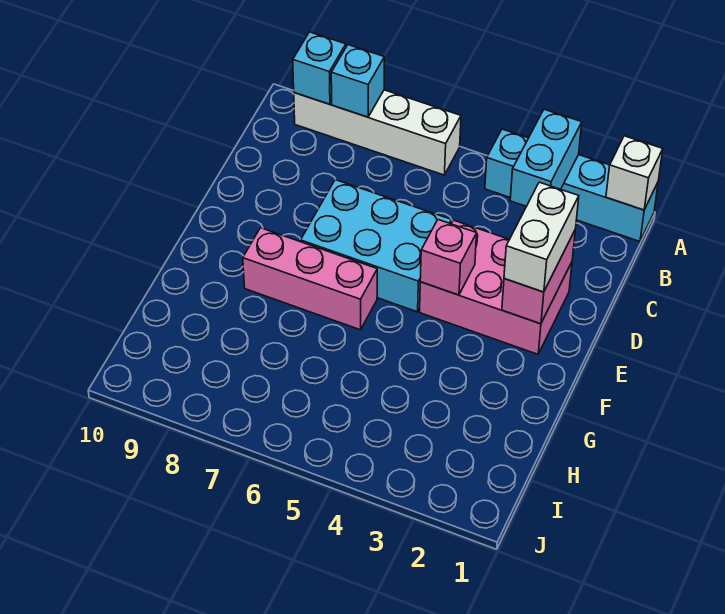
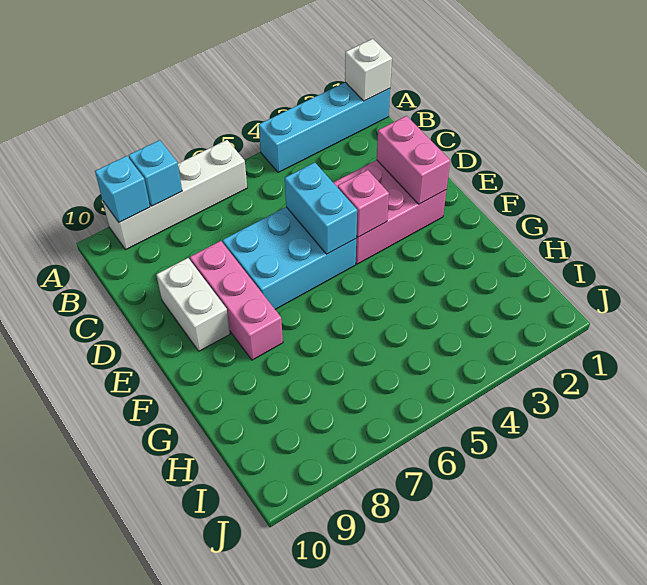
cyan brick A3:B3 level 2 -> cyan brick D5:E5 level 2
white brick D2:E2 level 3 -> white brick D9:E9 level 1
pink brick F6:F8 level 1 -> pink brick D8:F8 level 1

